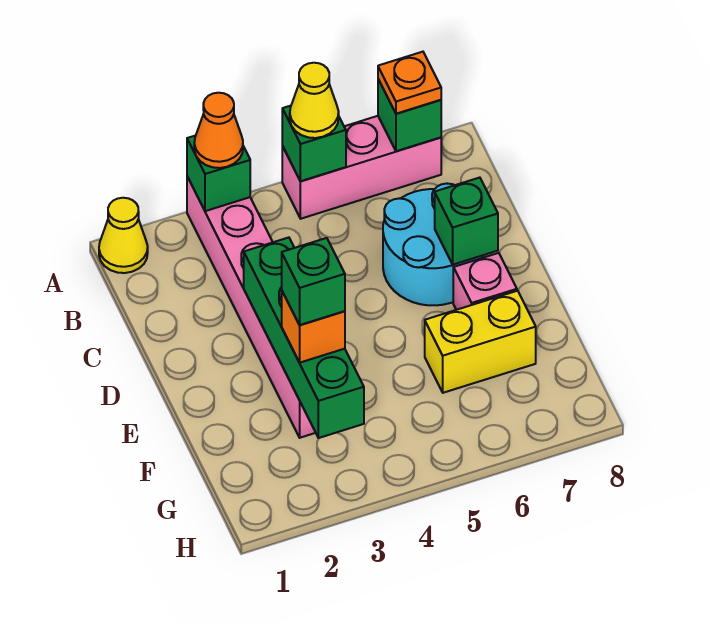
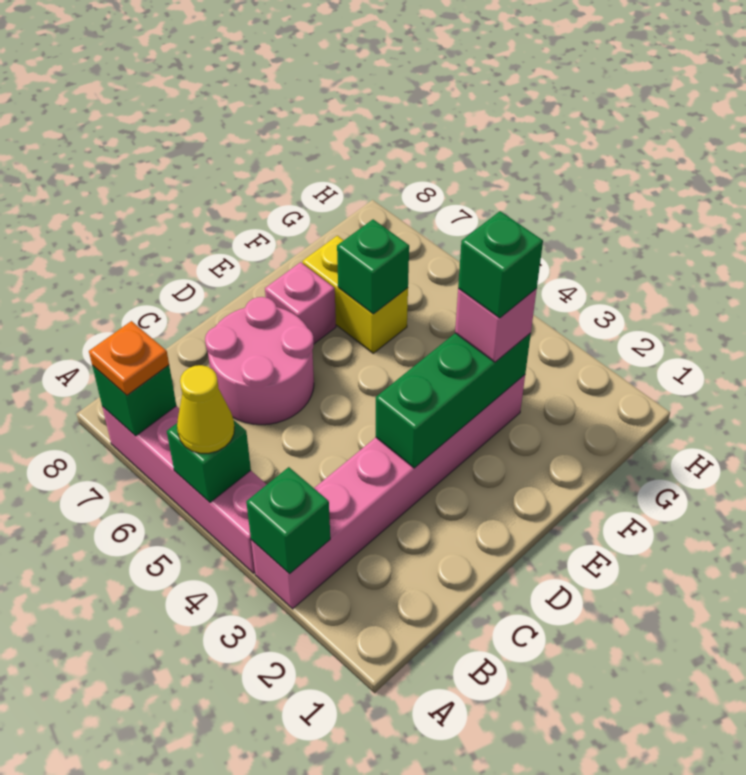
yellow cone A1 level 1 -> none
orange cone A3 level 3 -> none
pink brick A5:A7 level 1 -> pink brick A4:A7 level 1
cyan round brick C6:D7 level 1 -> pink round brick C6:D7 level 1
green brick D3:G3 level 2 -> green brick D3:F3 level 2
green brick D7 level 2 -> green brick F6 level 2
orange brick F3 level 3 -> pink brick F3 level 3

